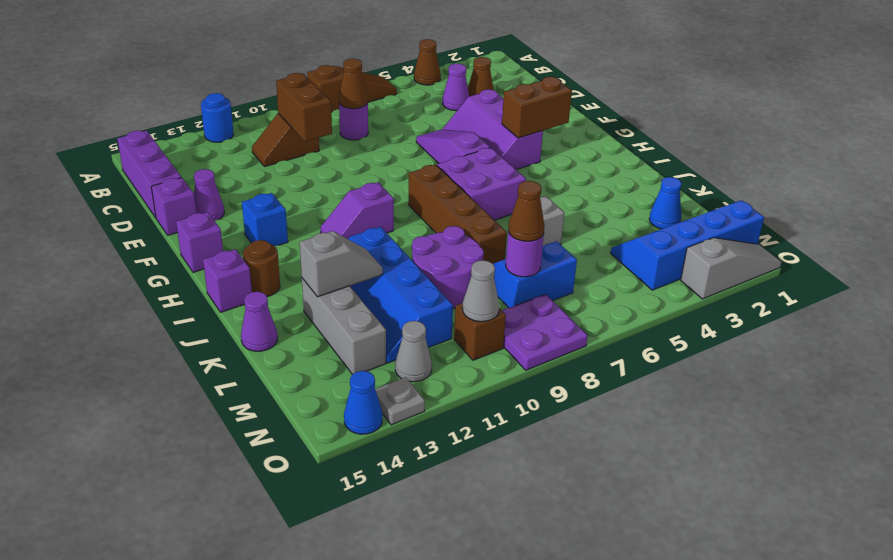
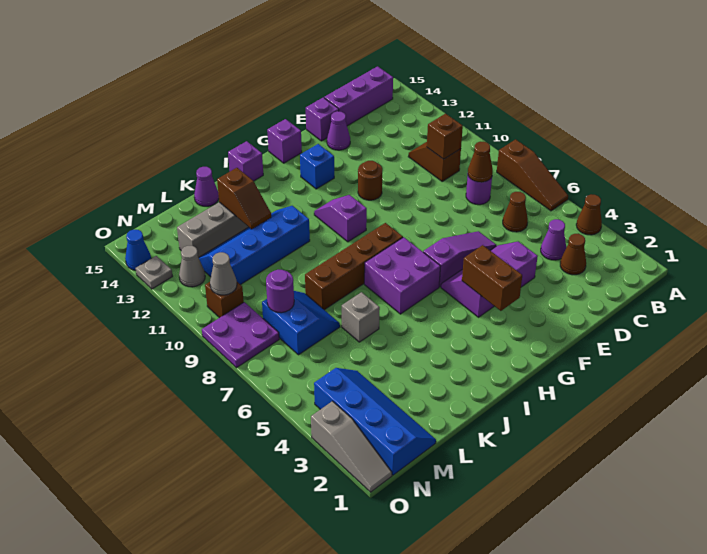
blue round brick A12 level 1 -> none
brown brick C10:D10 level 2 -> brown brick C10 level 2
brown round brick I14 level 1 -> brown round brick F11 level 1
purple round brick K9:L10 level 1 -> none
grey slope K12:K13 level 2 top 13 -> brown slope K12:K13 level 2 top 13
blue cone L2 level 1 -> none
brown cone M8 level 3 -> brown cone C6 level 1

